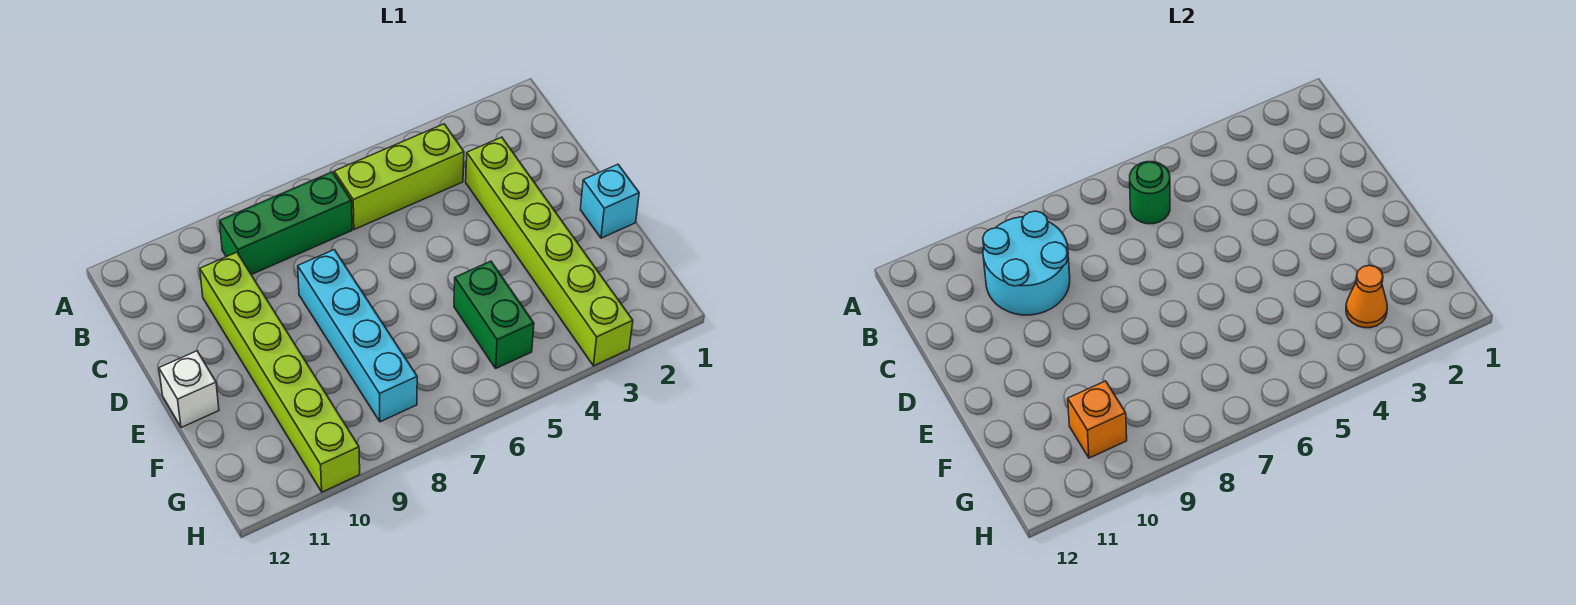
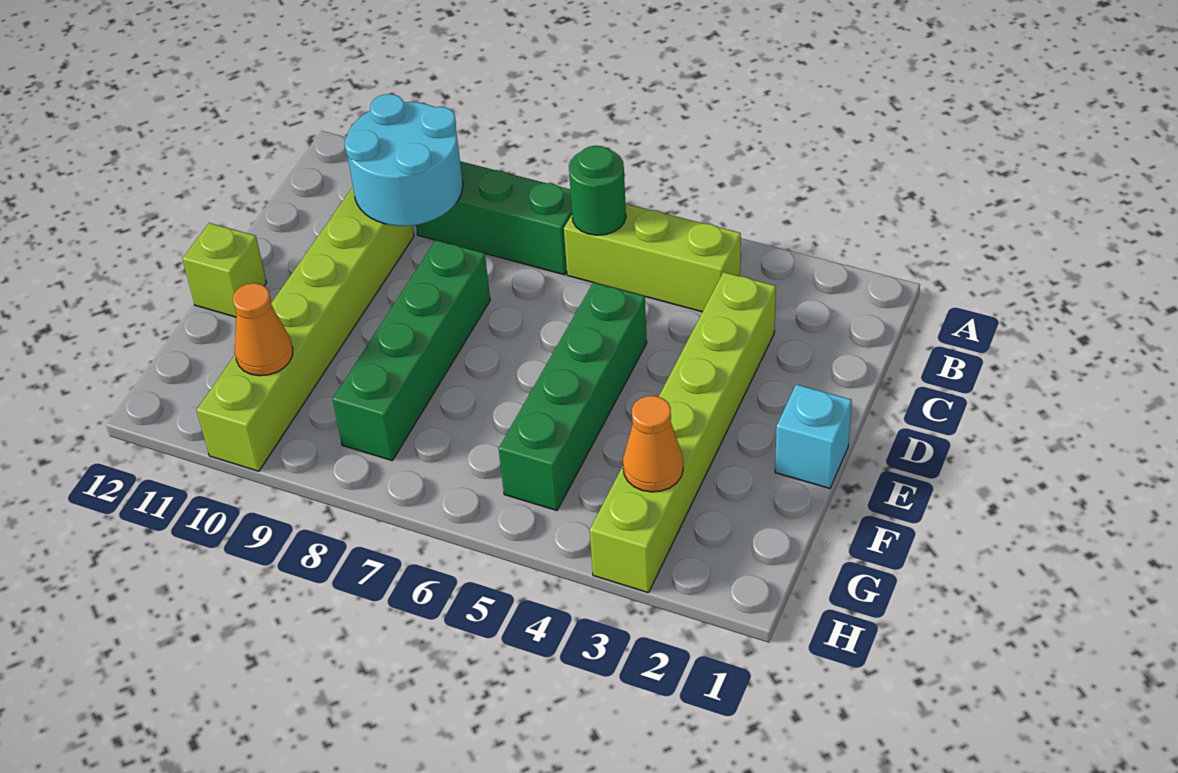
cyan brick D8:G8 level 1 -> green brick D8:G8 level 1
white brick E12 level 1 -> lime brick E12 level 1
green brick F5:G5 level 1 -> green brick D5:G5 level 1
orange brick G10 level 2 -> orange cone G10 level 2

